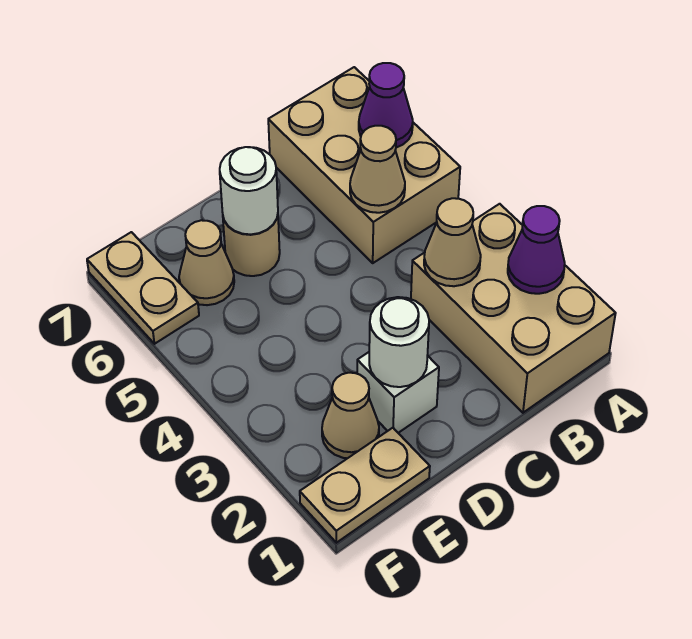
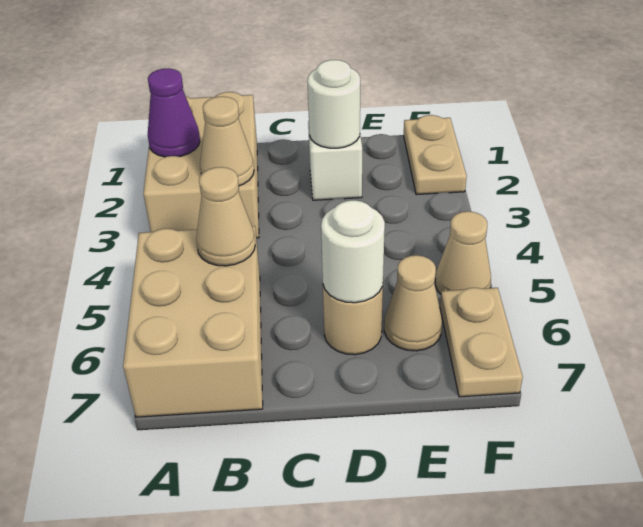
purple cone A6 level 2 -> none
tan plate E1:F1 level 1 -> tan plate F1:F2 level 1
tan cone E2 level 1 -> tan cone F5 level 1

